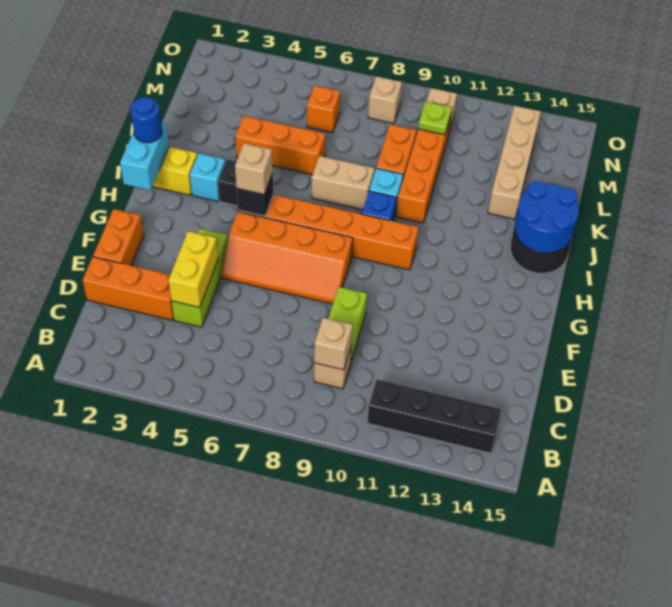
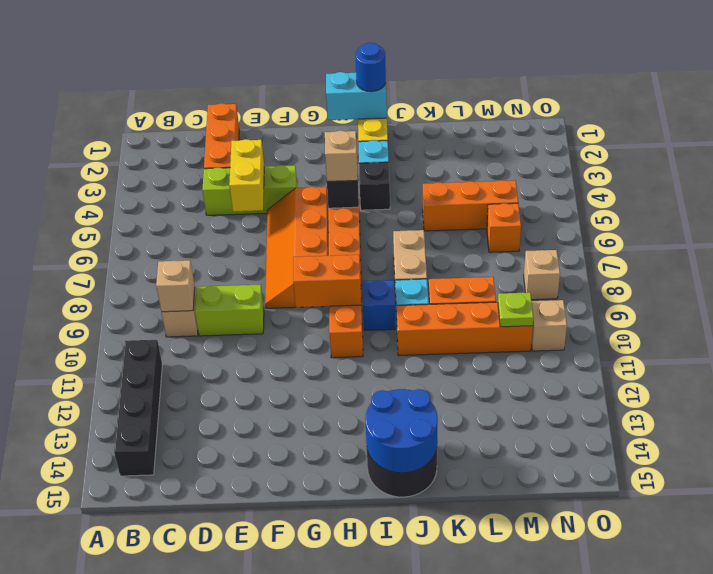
yellow brick D4:E4 level 2 -> yellow brick E4:E5 level 2
orange brick E1:F1 level 1 -> orange brick G9:H9 level 2
orange brick K4:K6 level 1 -> orange brick K5:M5 level 1
tan brick K13:N13 level 1 -> none

